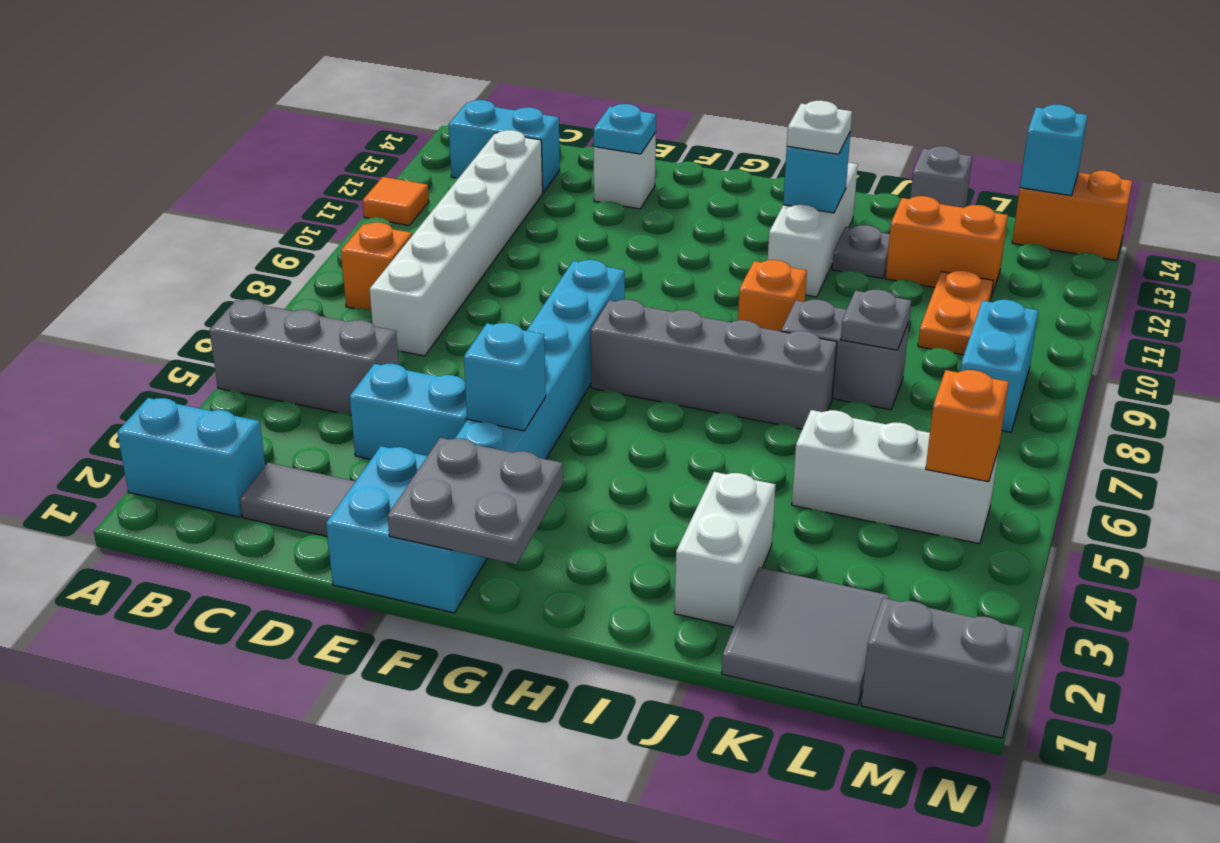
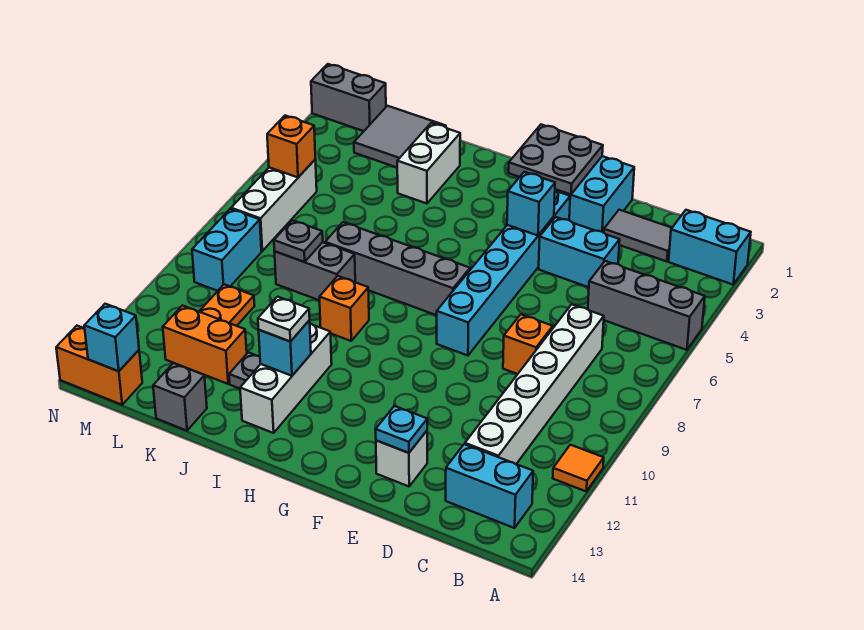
orange brick B8 level 1 -> orange brick D8 level 1
white brick K5:M5 level 1 -> white brick M5:M7 level 1

